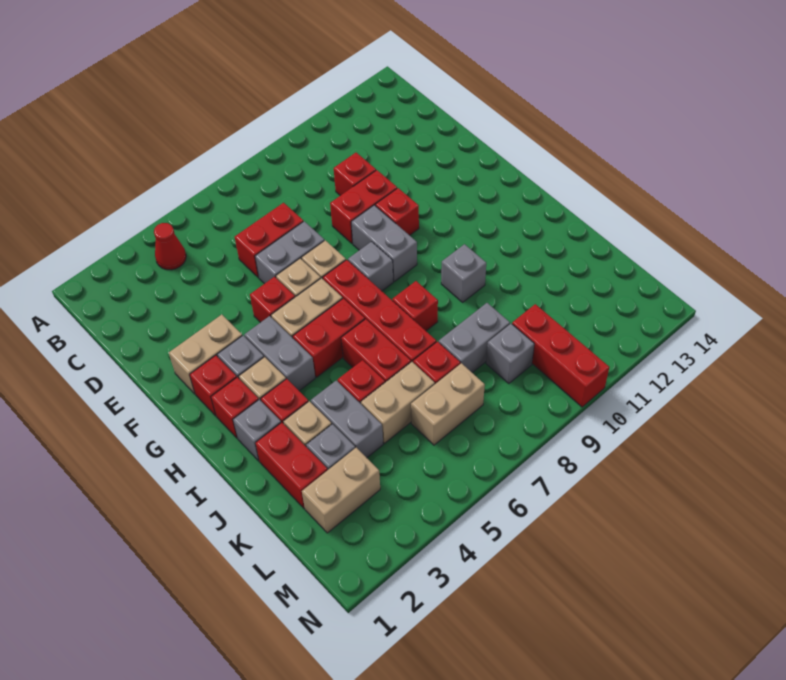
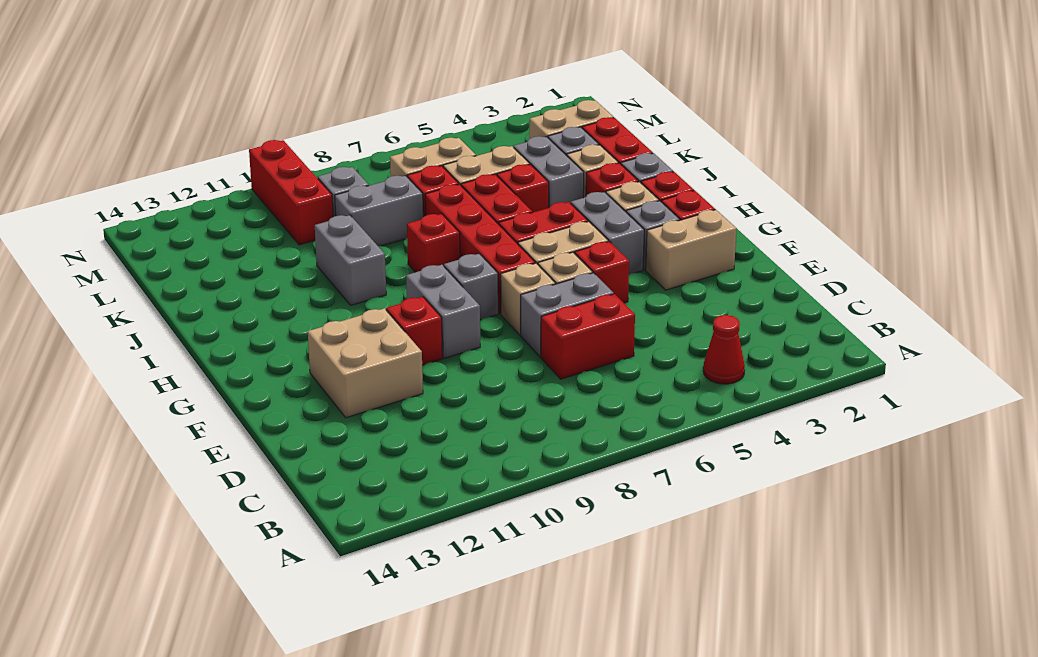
red brick D10 level 1 -> none
red brick E9:E10 level 1 -> none
none -> tan brick E11:F12 level 1
grey brick I10 level 1 -> grey brick I10:J10 level 1

